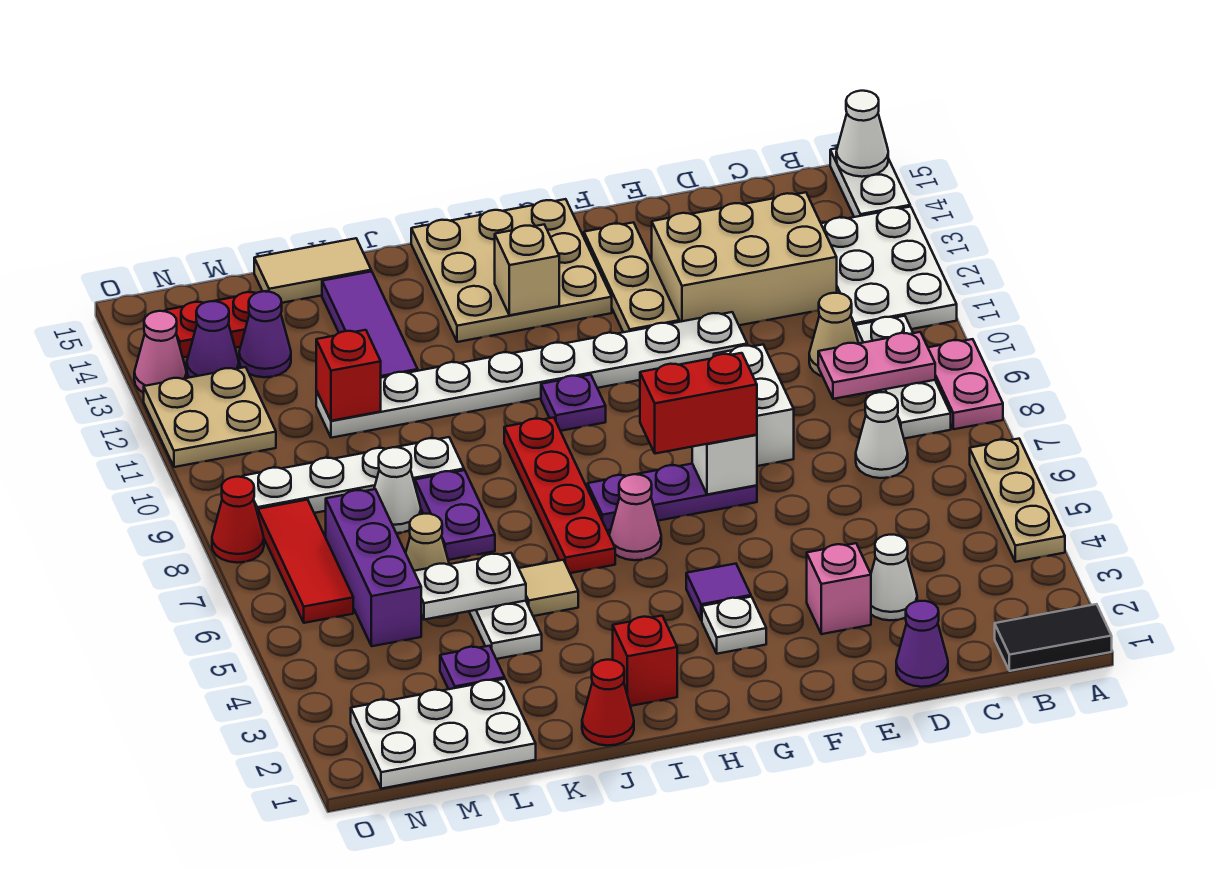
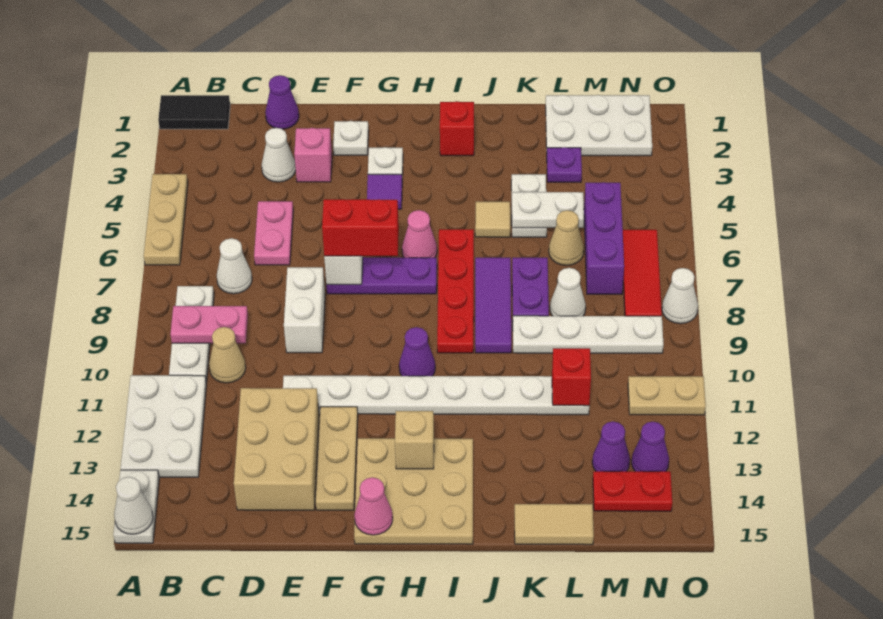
pink plate A8:A9 level 1 -> pink plate D5:D6 level 1
tan brick C12:E13 level 1 -> tan brick D12:E14 level 1
none -> white plate F2 level 1
purple plate H10 level 1 -> purple cone H10 level 1
red cone J1 level 1 -> none
purple tile K12:K14 level 1 -> purple tile J7:J9 level 1
tan plate N11:O12 level 1 -> tan plate N11:O11 level 1
red cone O8 level 1 -> white cone O8 level 1
pink cone O13 level 1 -> pink cone G15 level 2

